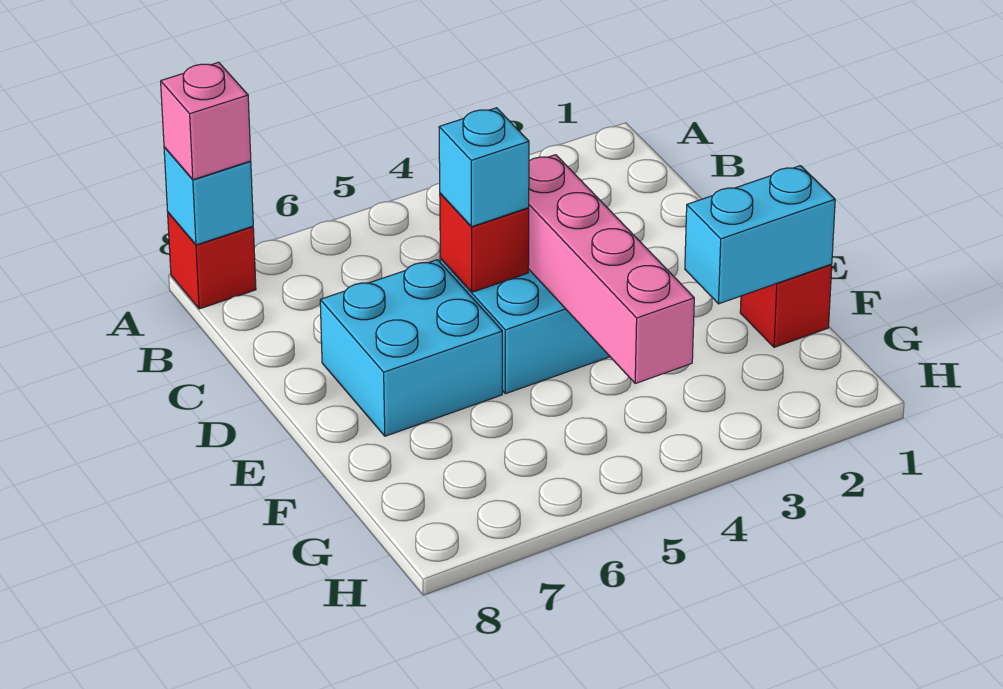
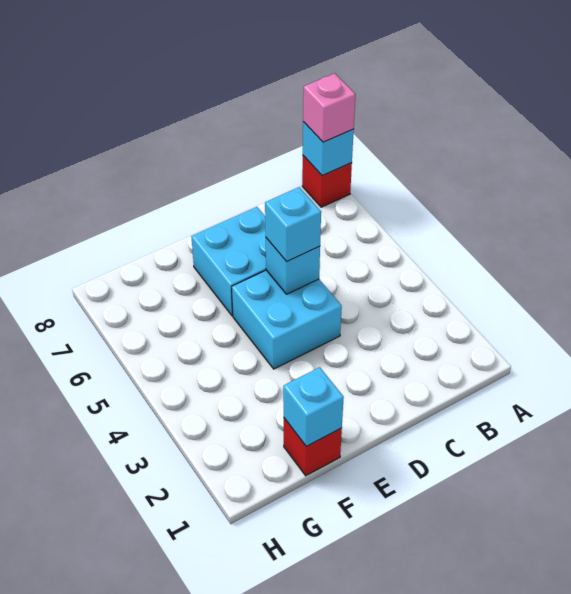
pink brick D4:G4 level 2 -> none
red brick D5 level 2 -> cyan brick D5 level 2
cyan brick F1:F2 level 2 -> cyan brick F1 level 2

